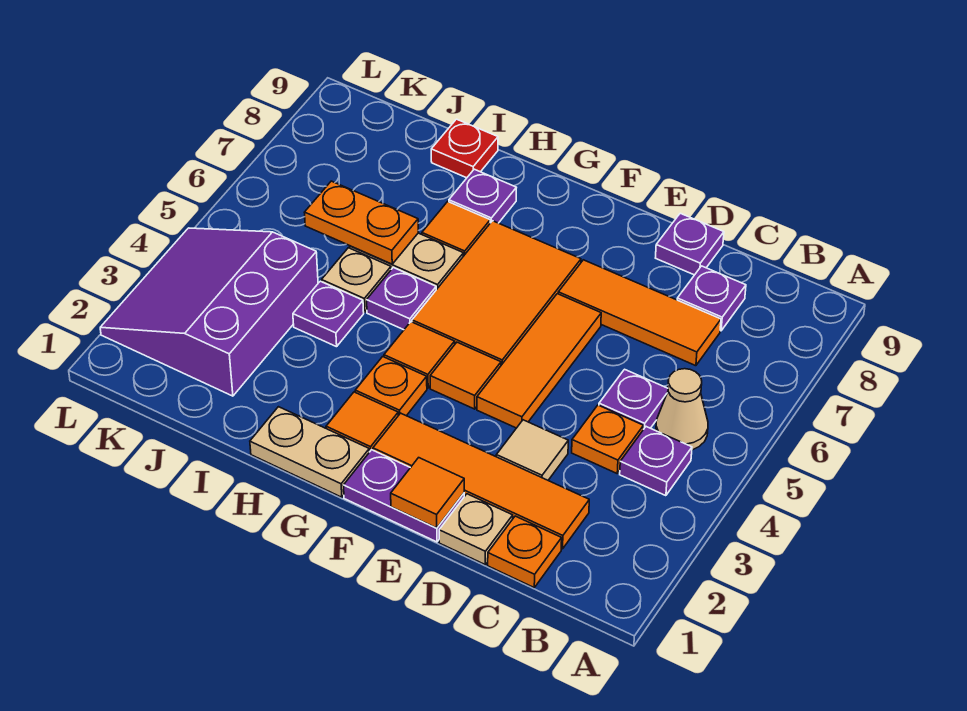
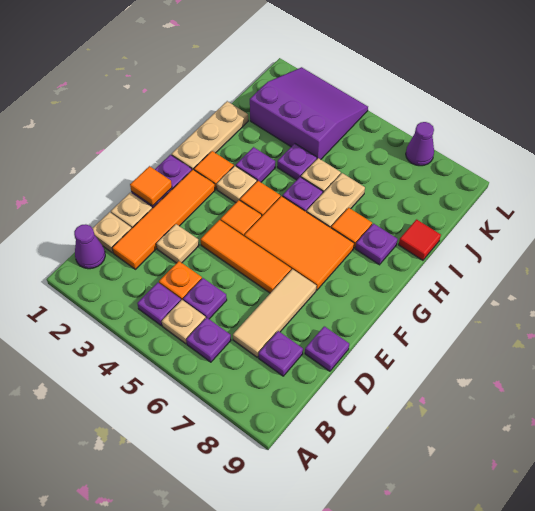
none -> purple cone B1 level 1
tan cone B5 level 1 -> tan plate B5 level 1
none -> purple plate B6 level 1
orange plate C1 level 1 -> tan plate C1 level 1
orange tile C7:E7 level 1 -> tan tile C7:E7 level 1
tan tile D3 level 1 -> tan plate D3 level 1
tan plate G1:H1 level 1 -> tan plate G1:I1 level 1
orange plate G3 level 1 -> tan plate G3 level 1
none -> purple plate H3 level 1
orange plate I6:J6 level 2 -> none
red plate I9 level 1 -> red tile I9 level 1
none -> purple cone L7 level 1

